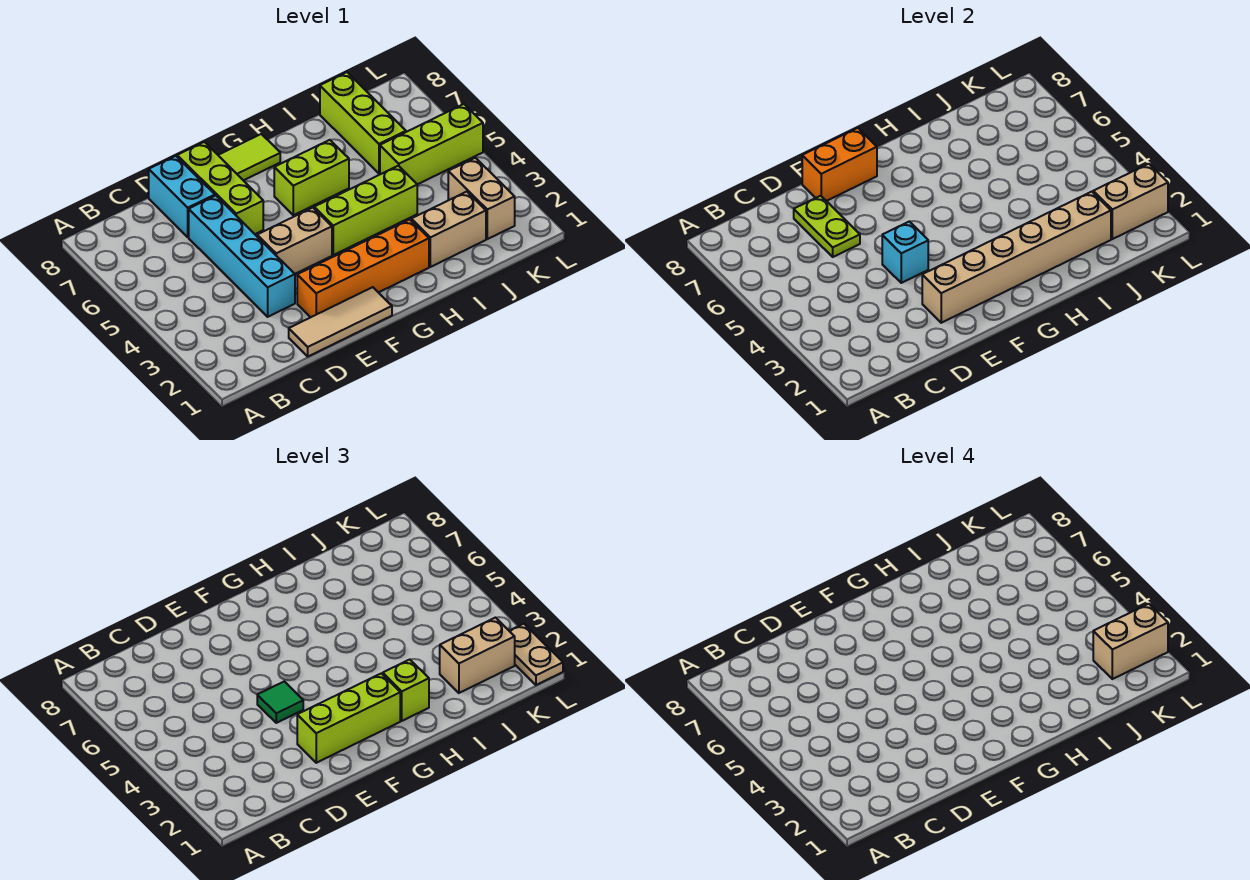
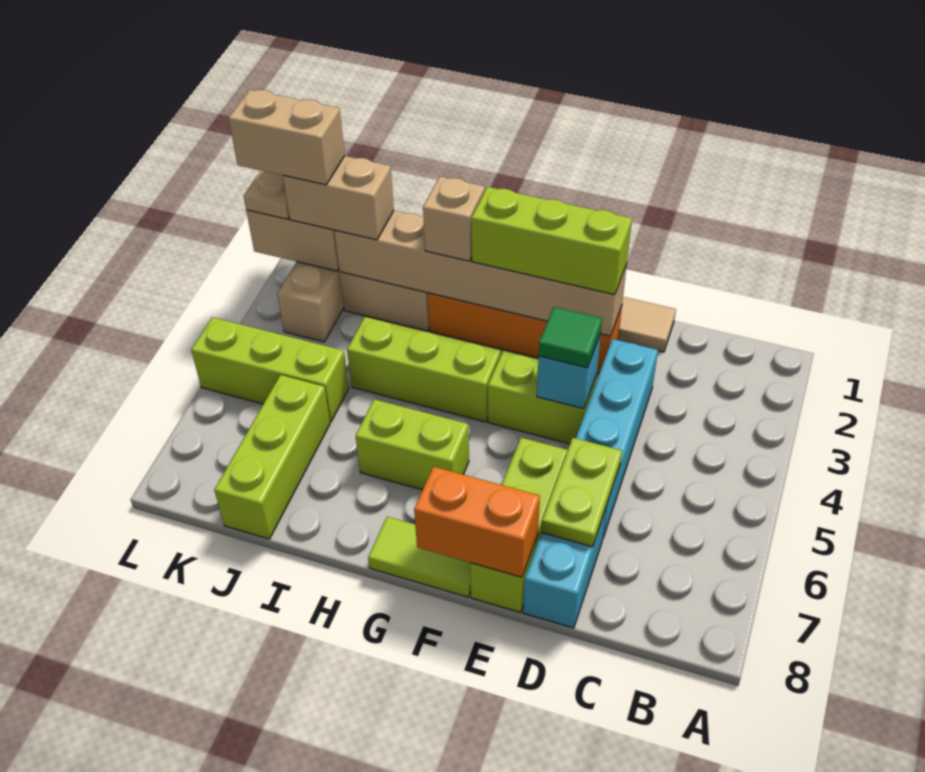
tan brick E4:F4 level 1 -> lime brick E4:F4 level 1
lime brick H2 level 3 -> tan brick H2 level 3

